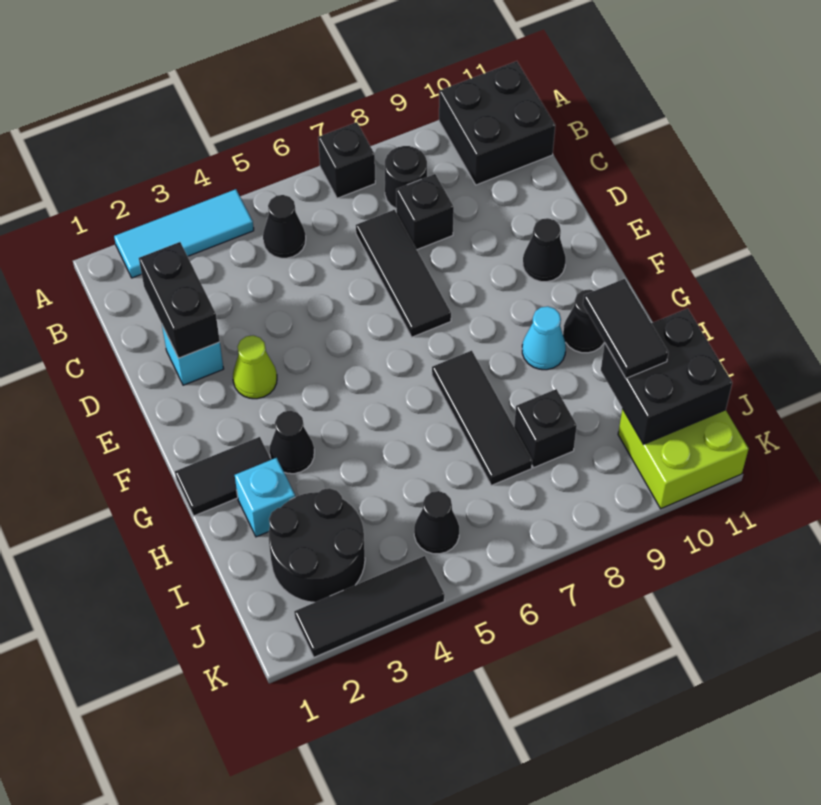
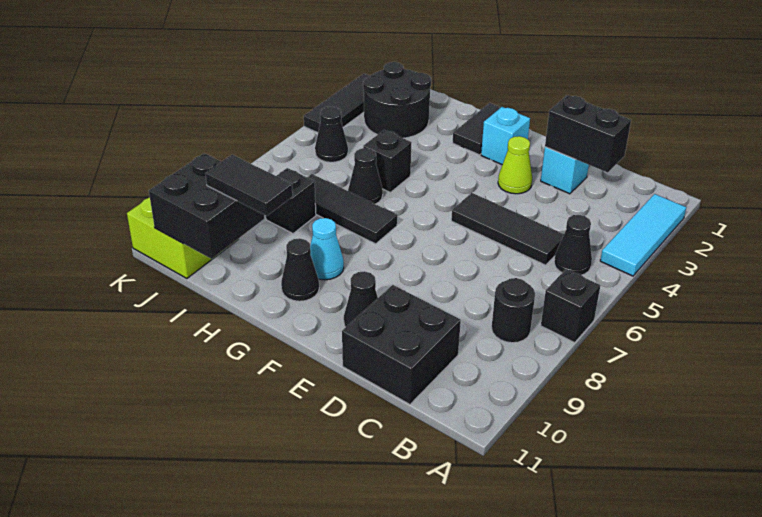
black brick A10:B11 level 1 -> black brick C10:D11 level 1
black tile C7:E7 level 1 -> black tile C5:E5 level 1
black brick C8 level 1 -> black brick H5 level 1
black cone G3 level 1 -> black cone H6 level 1
cyan brick H2 level 1 -> cyan brick F2 level 1

